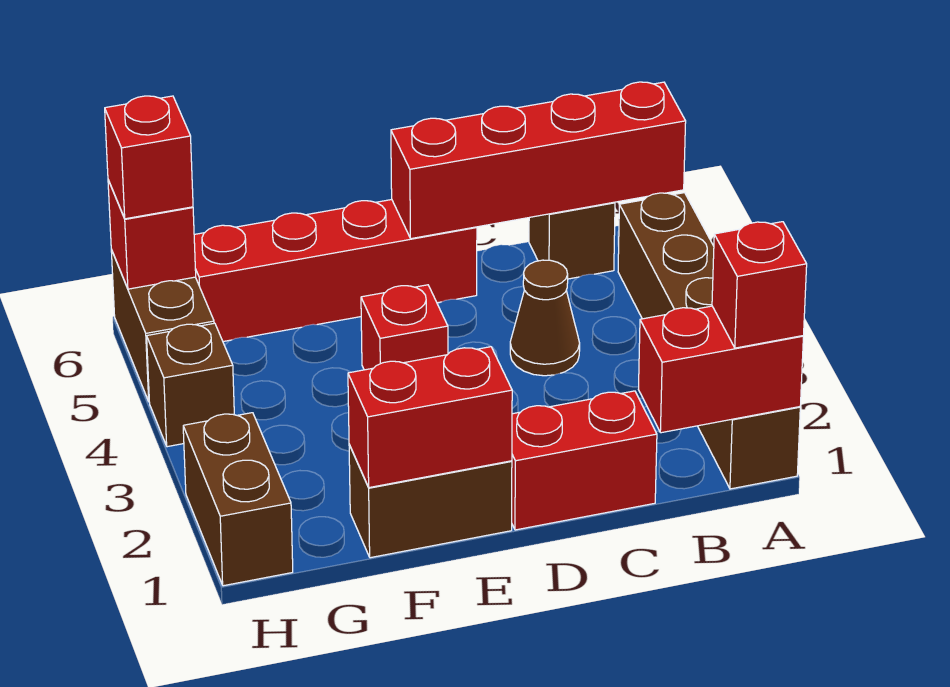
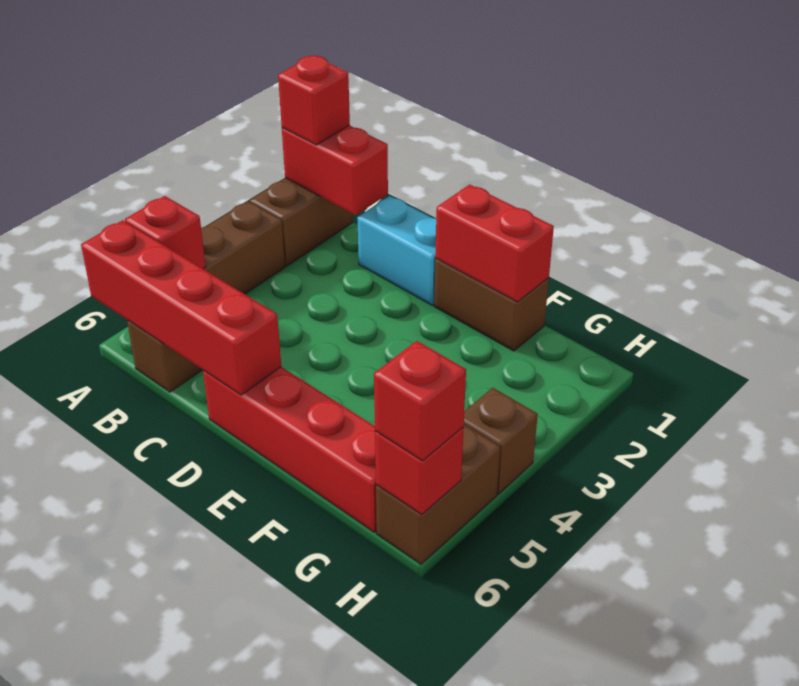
red brick C1:D1 level 1 -> cyan brick C1:D1 level 1
brown cone C4 level 1 -> none
red brick E4 level 1 -> red brick A5 level 2
brown brick H1:H2 level 1 -> none

